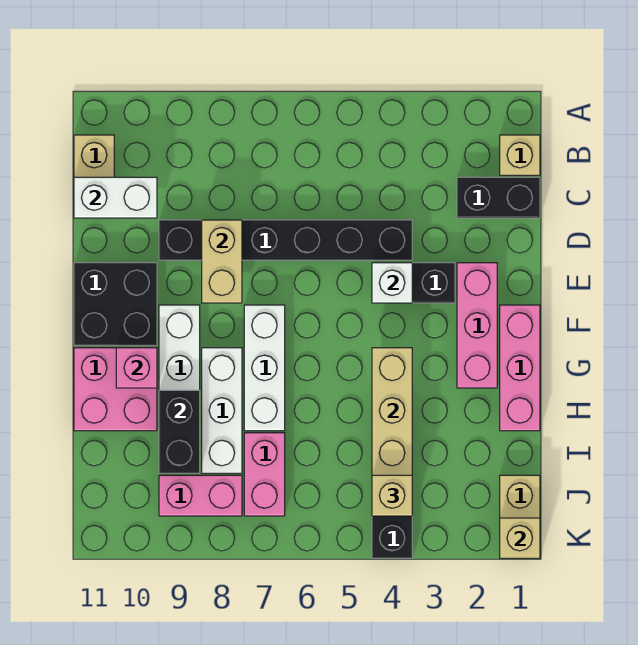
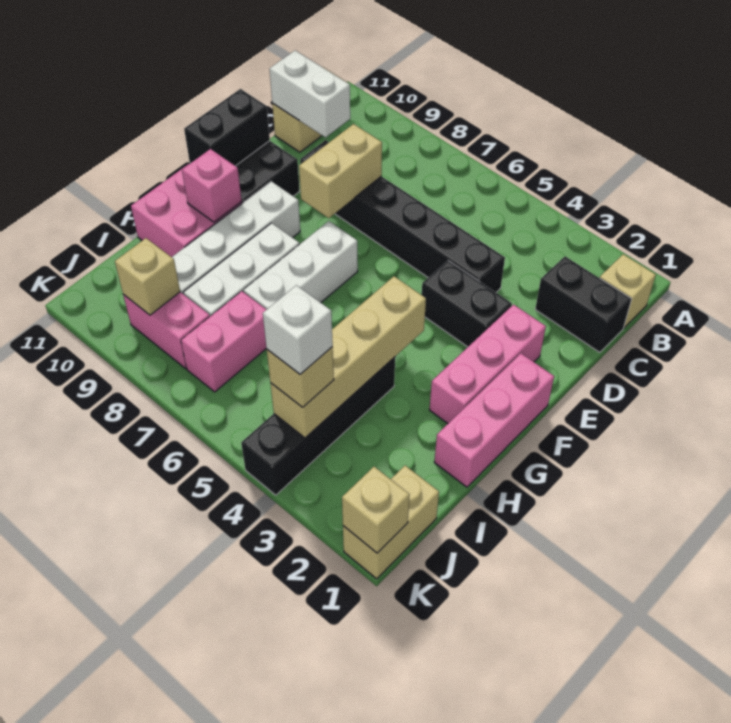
white brick E4 level 2 -> white brick J4 level 4
black brick H9:I9 level 2 -> black brick E11:F11 level 2
none -> tan brick J9 level 2

